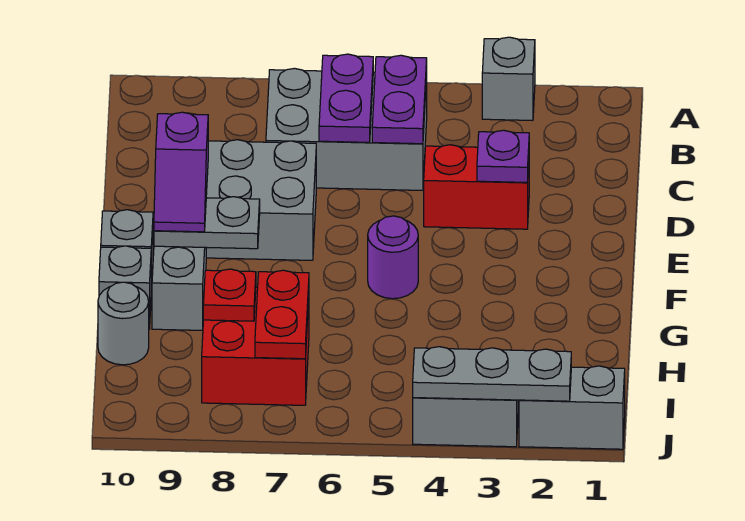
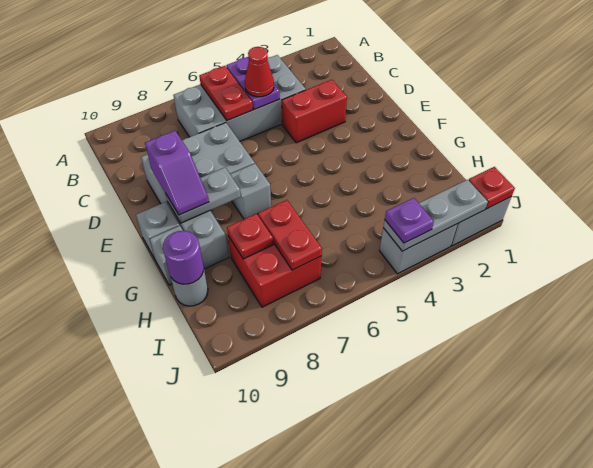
grey brick A3 level 1 -> grey brick F7 level 1
grey brick B5:C7 level 1 -> grey brick B4:C7 level 1
purple plate B6:C6 level 2 -> red plate B6:C6 level 2
none -> red cone C5 level 3
purple plate D3 level 2 -> purple plate J4 level 3
purple round brick F5 level 1 -> purple round brick H10 level 2
none -> red plate J1 level 2

